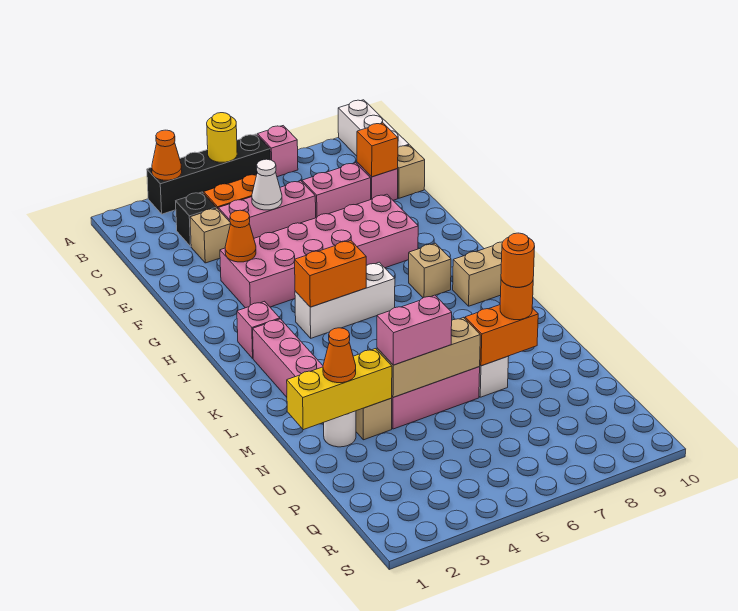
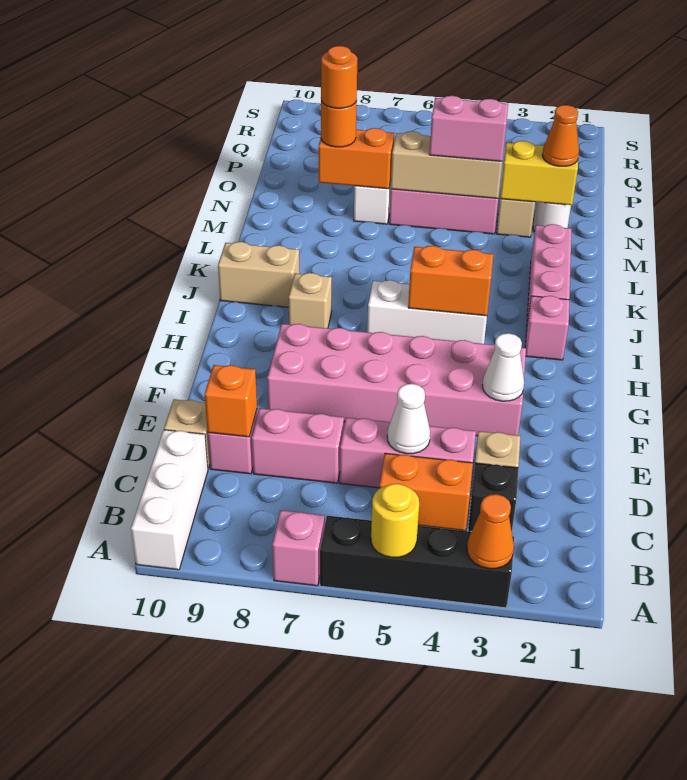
orange cone F3 level 2 -> white cone F3 level 2
yellow brick N1:N3 level 2 -> yellow brick N2:N3 level 2

